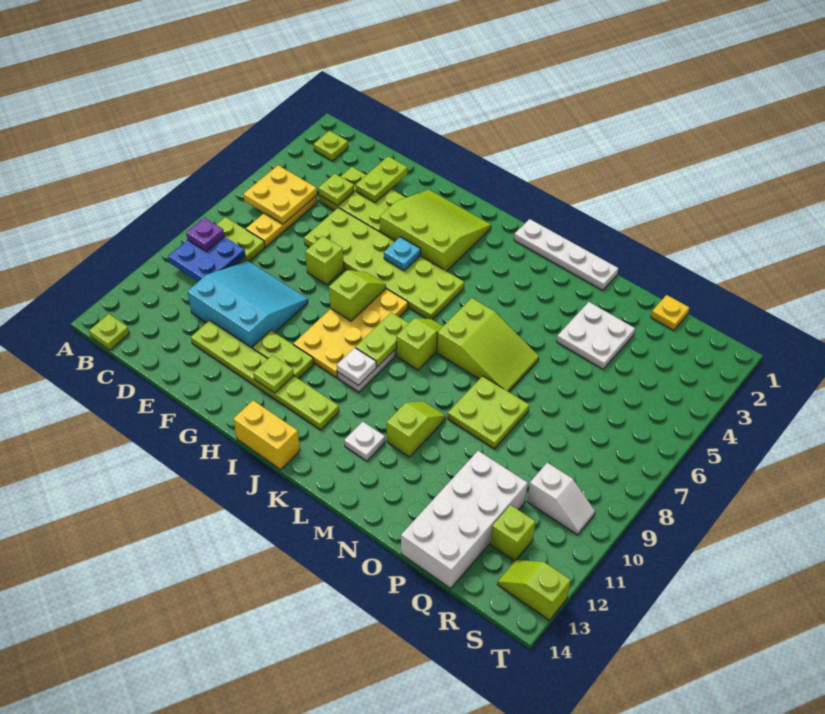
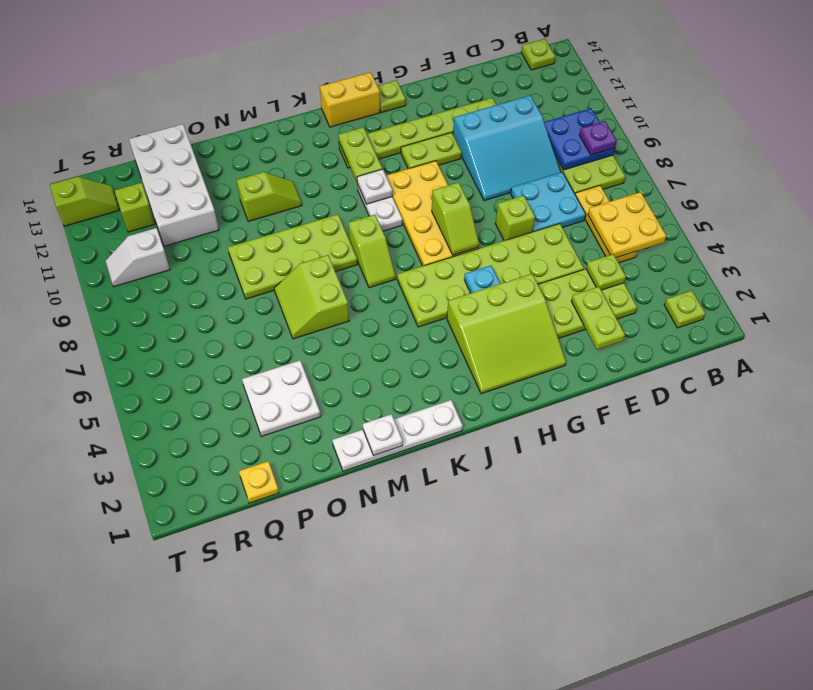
none -> cyan plate D7:E8 level 1
lime plate H12 level 2 -> lime plate H14 level 1
lime plate J8:J9 level 2 -> lime plate J11:J12 level 2
lime slope L6:N7 level 1 top L -> lime slope M6:N7 level 1 top M
white plate L12 level 1 -> white plate M1 level 2
lime slope M10:M11 level 1 top 11 -> lime slope M11:N11 level 1 top N
lime plate N8:O9 level 1 -> lime plate L8:O9 level 1

